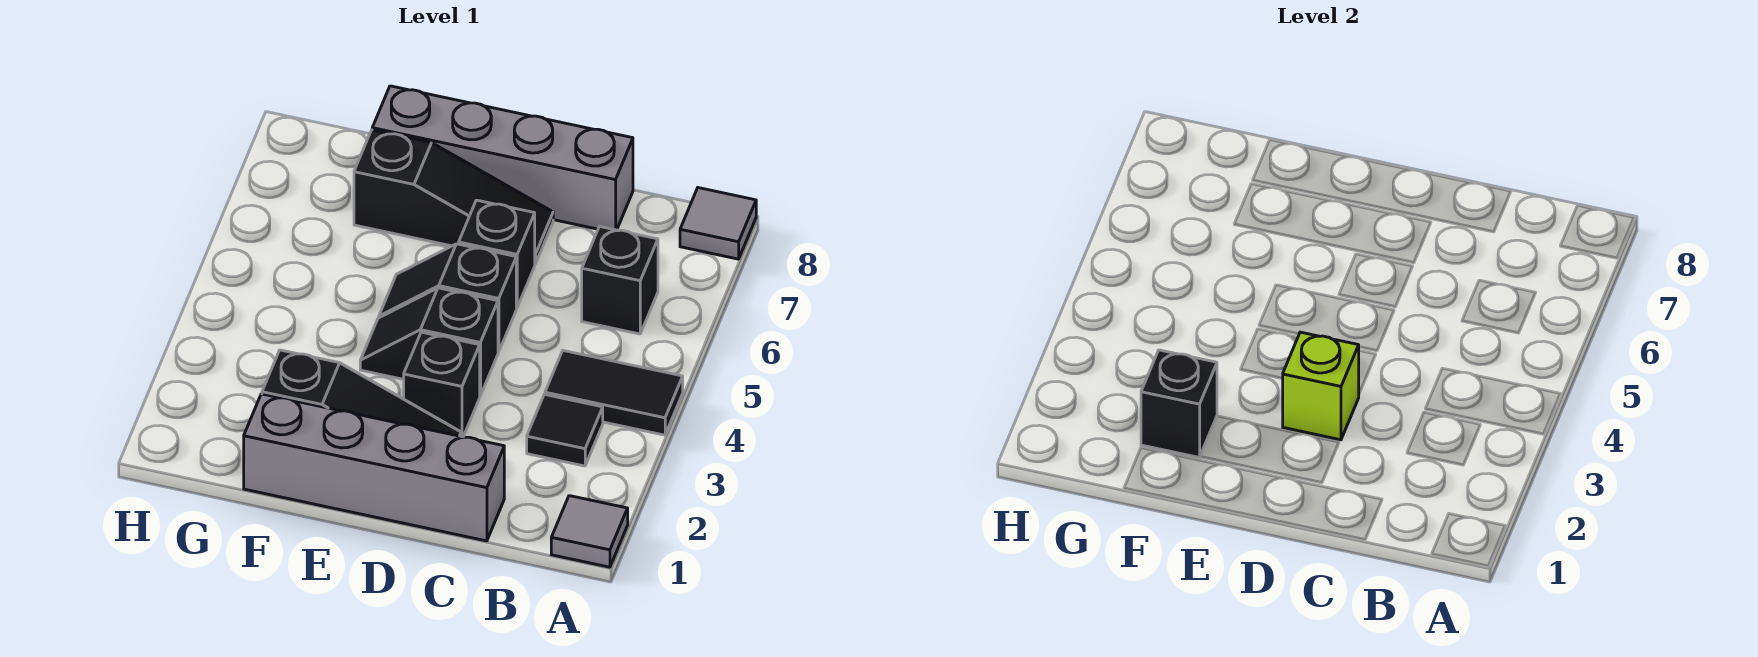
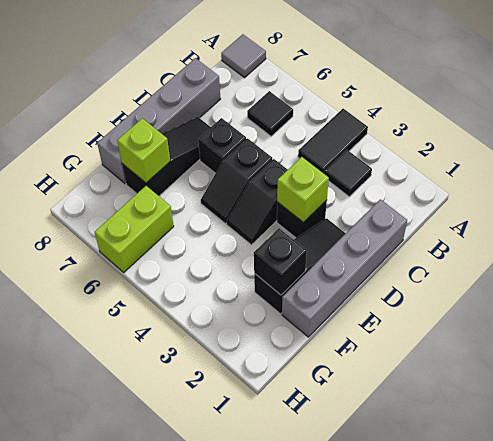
grey tile A1 level 1 -> none
black brick B6 level 1 -> black tile B6 level 1
none -> lime brick F7 level 2
none -> lime brick G6:H6 level 1

